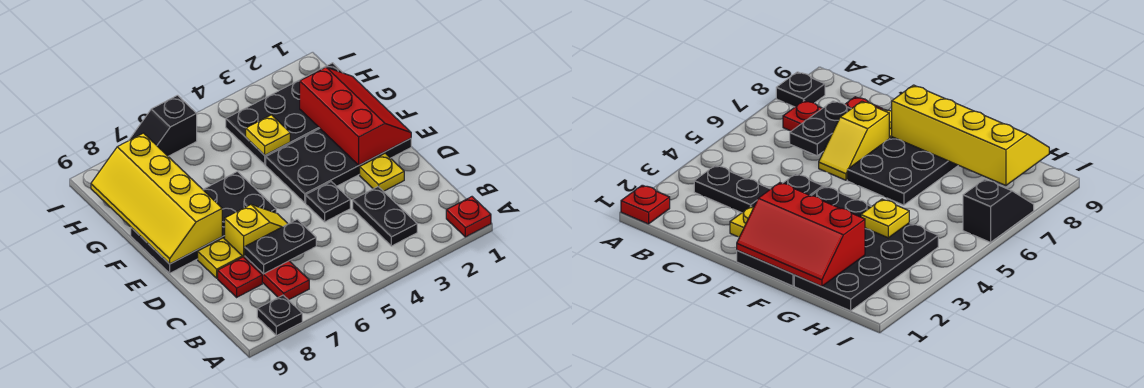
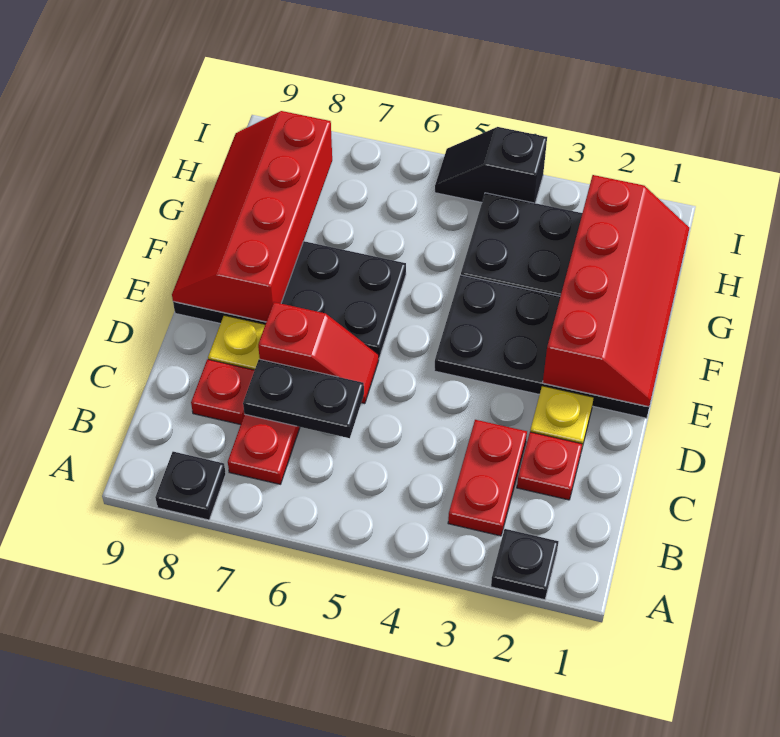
red plate A1 level 1 -> red plate C2 level 1
black plate B3:C3 level 1 -> red plate B3:C3 level 1
black plate D4 level 1 -> black plate A2 level 1
yellow slope D6:D7 level 1 top 7 -> red slope D6:D7 level 1 top 7
red slope E1:G2 level 2 top 2 -> red slope E1:H2 level 2 top 2
yellow slope E8:H9 level 2 top 8 -> red slope E8:H9 level 2 top 8
yellow plate G4 level 2 -> none
black slope I6:I7 level 1 top 6 -> black slope I4:I5 level 1 top 4

